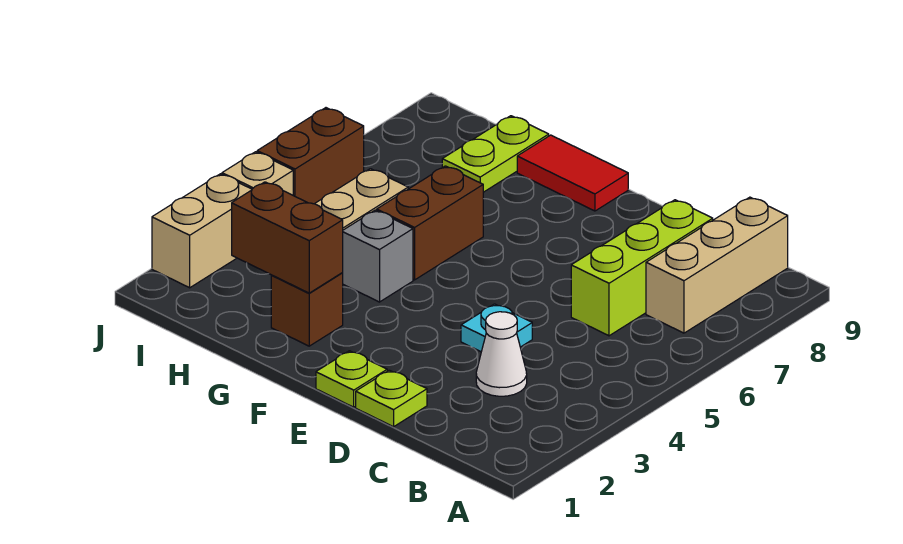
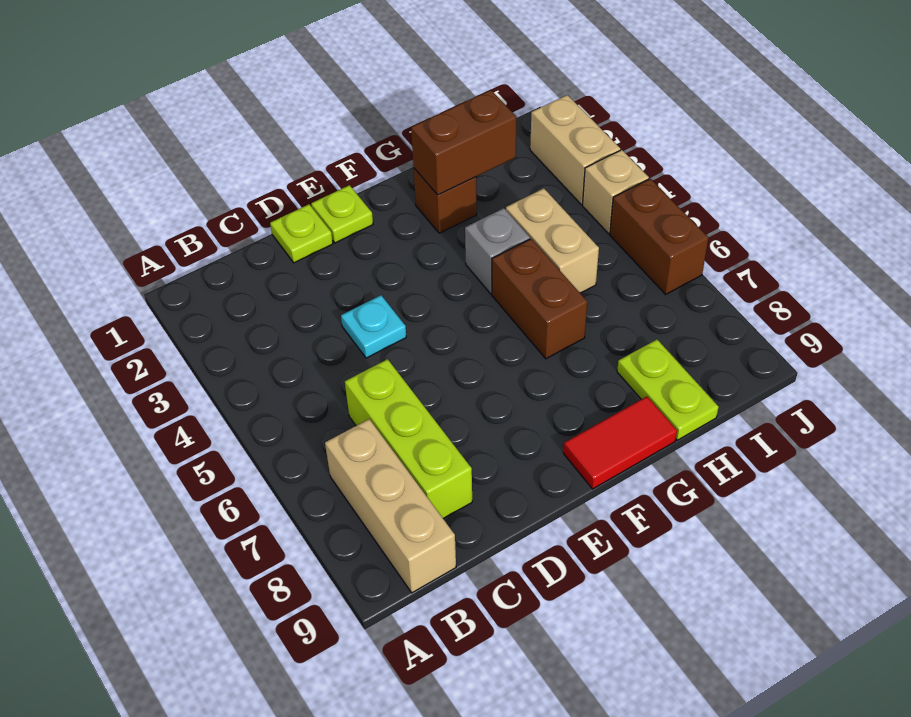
white cone C3 level 1 -> none

